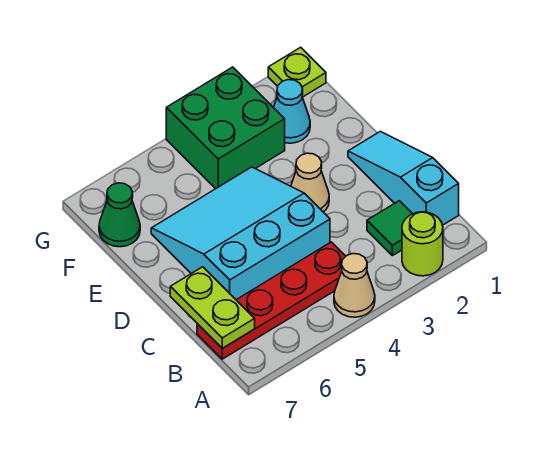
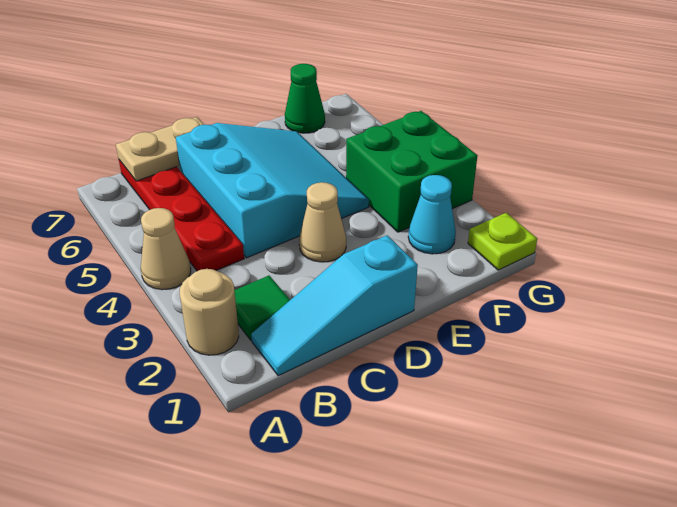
lime round brick A2 level 1 -> tan round brick A2 level 1
cyan slope B1:D1 level 1 top B -> cyan slope B1:D1 level 1 top D
lime plate B7:C7 level 2 -> tan plate B7:C7 level 2

